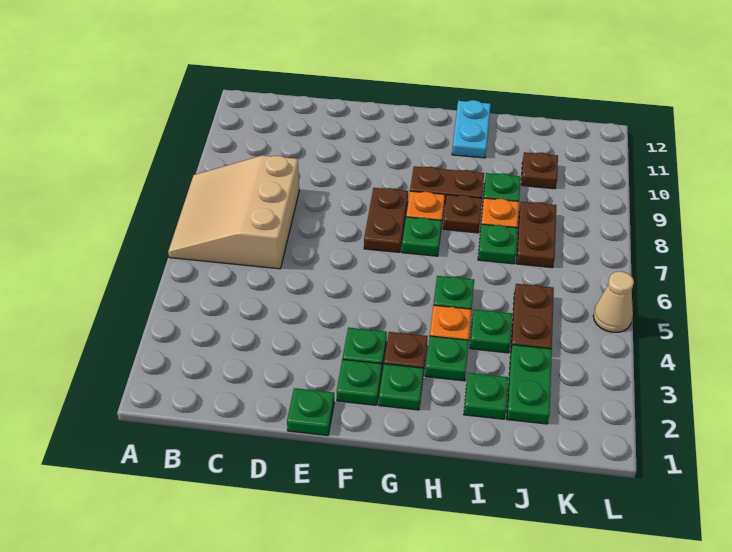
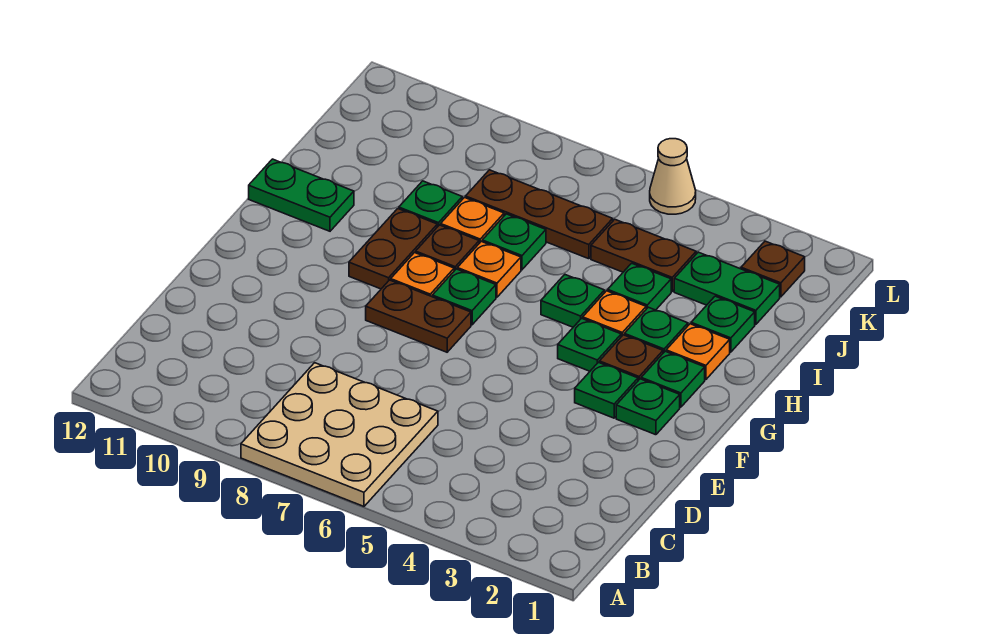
tan slope A6:C8 level 1 top C -> tan plate A6:C8 level 1
green plate E1 level 1 -> green plate G4 level 1
none -> orange plate H2 level 1
none -> orange plate H7 level 1
cyan plate H11:H12 level 1 -> green plate H11:H12 level 1
brown plate J7:J8 level 1 -> brown plate J6:J8 level 1
brown plate J10 level 1 -> brown plate K2 level 1

